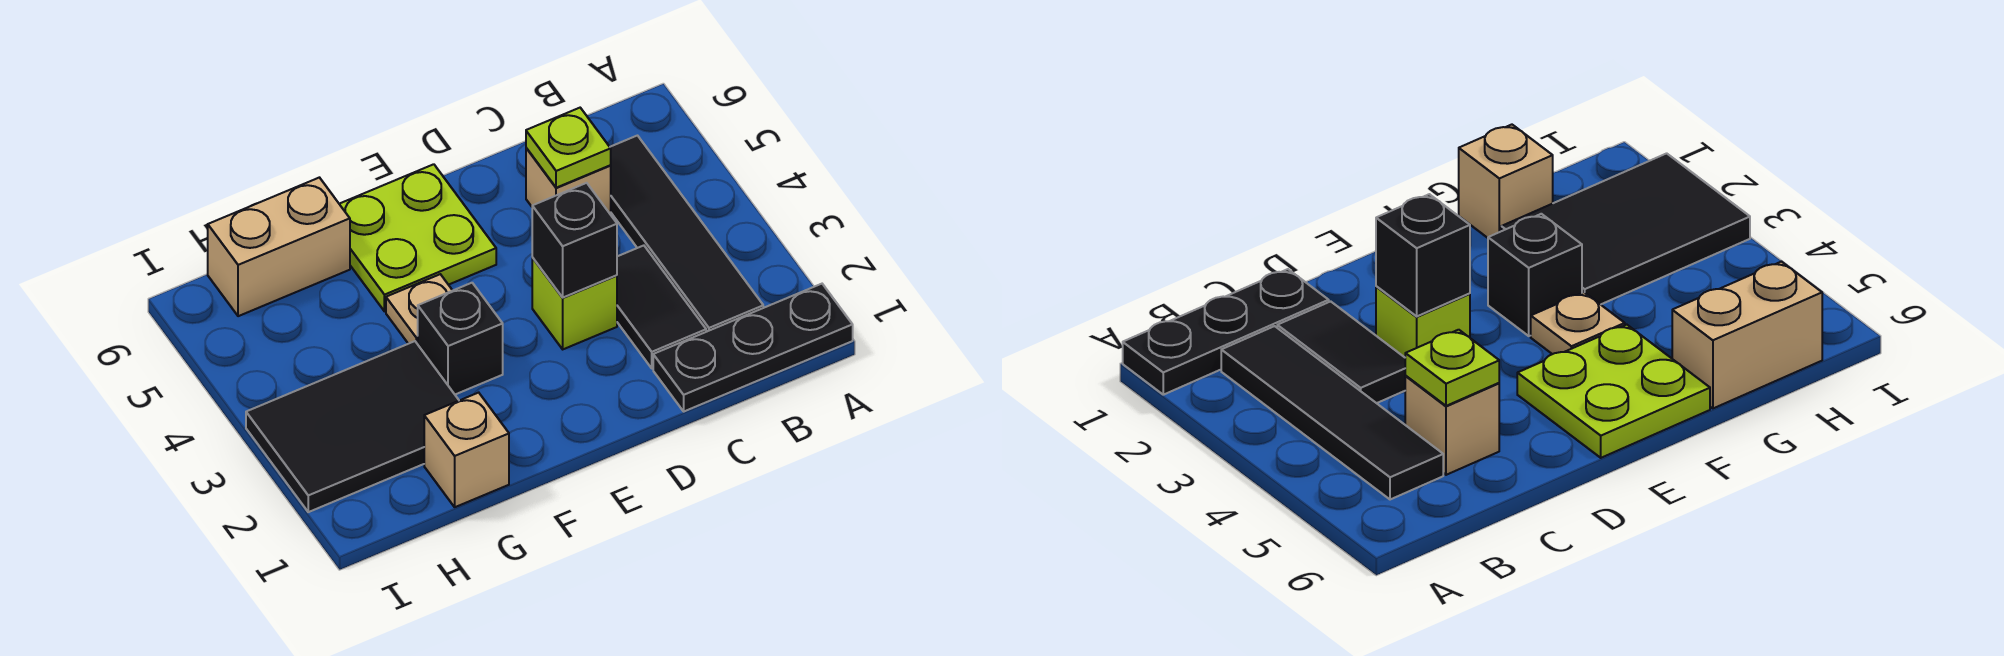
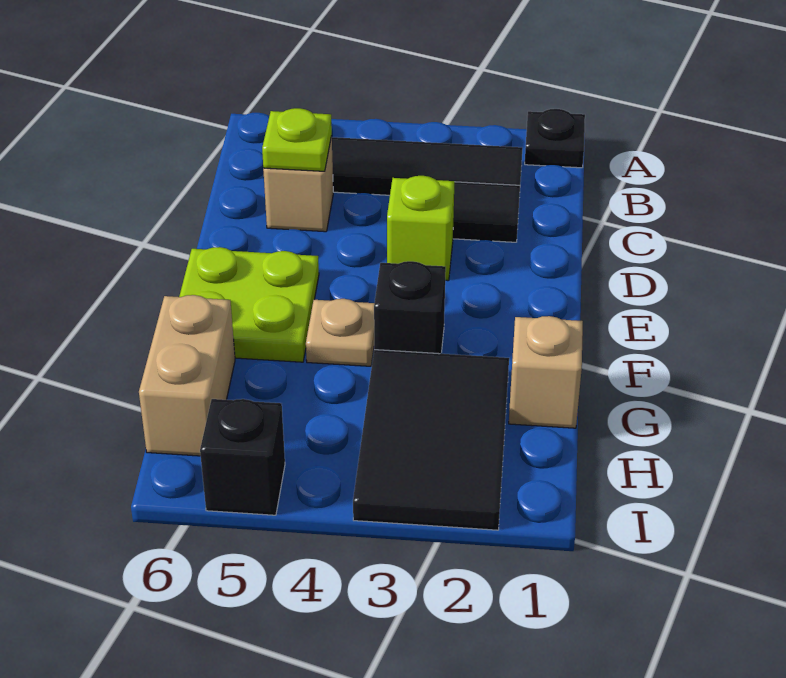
black plate A1:C1 level 1 -> black plate A1 level 1
black brick D3 level 2 -> black brick I5 level 1

